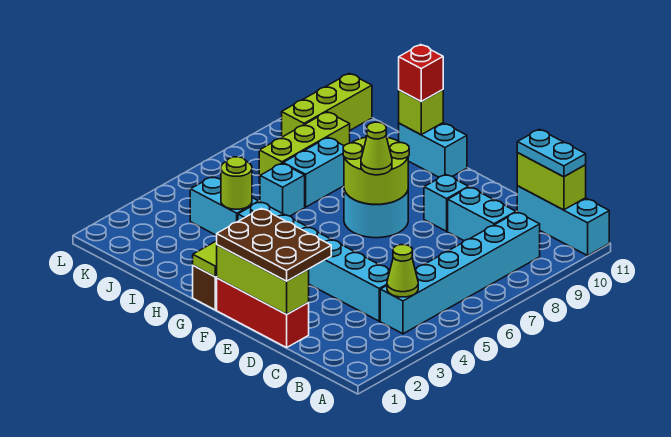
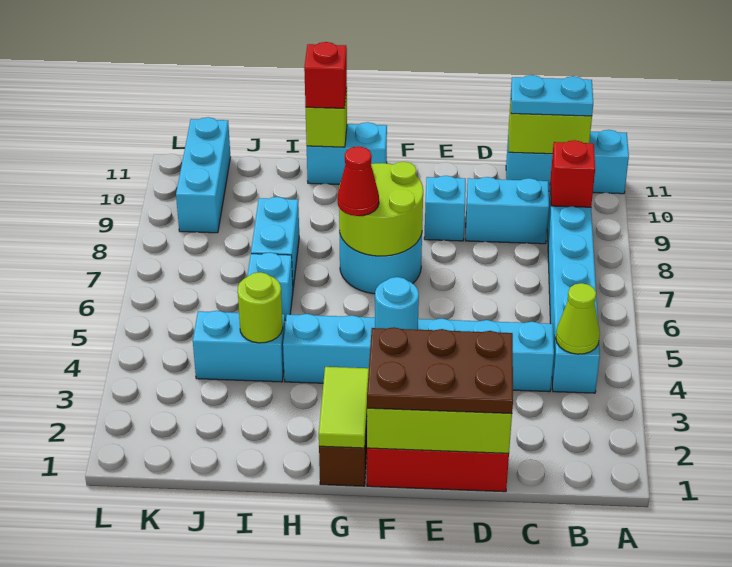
none -> red brick B9 level 2
none -> cyan round brick F4 level 2
lime cone F7 level 3 -> none
none -> red cone G7 level 3
lime brick J7:J9 level 1 -> none
lime brick K9:K11 level 1 -> cyan brick K9:K11 level 1

